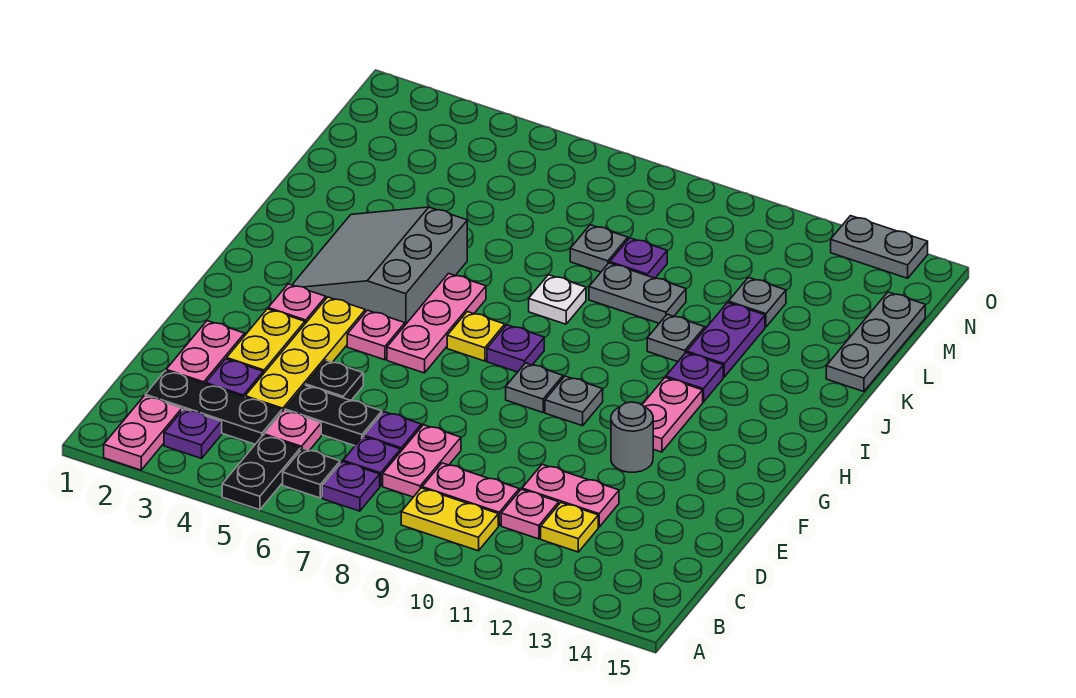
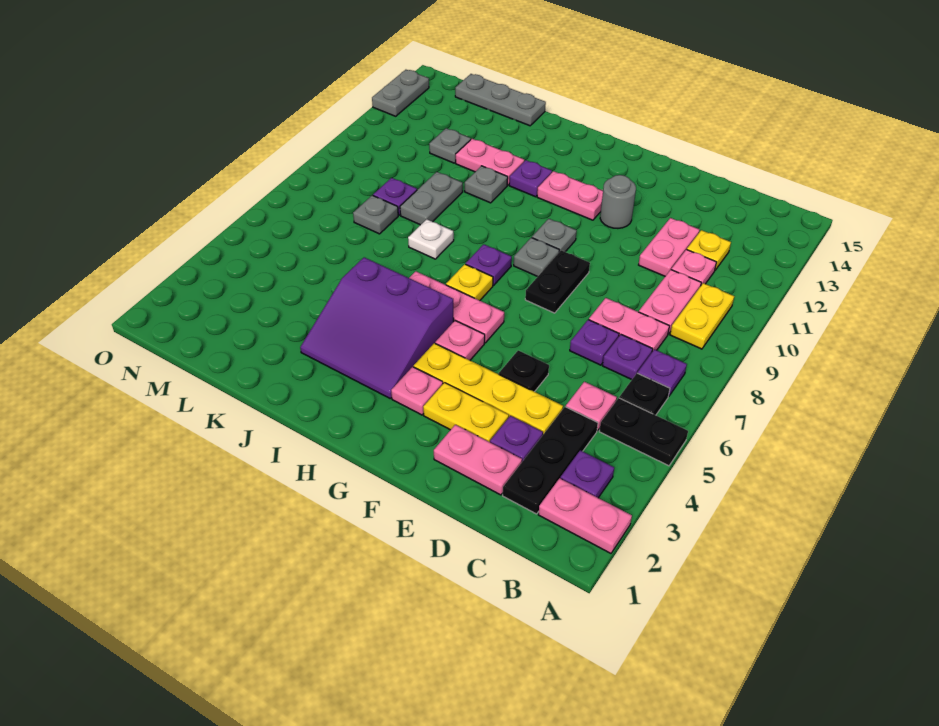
black plate D5:D6 level 1 -> black plate F8:F9 level 1
grey slope H3:J5 level 1 top 5 -> purple slope H3:J5 level 1 top 5
purple plate J12:K12 level 1 -> pink plate J12:K12 level 1

